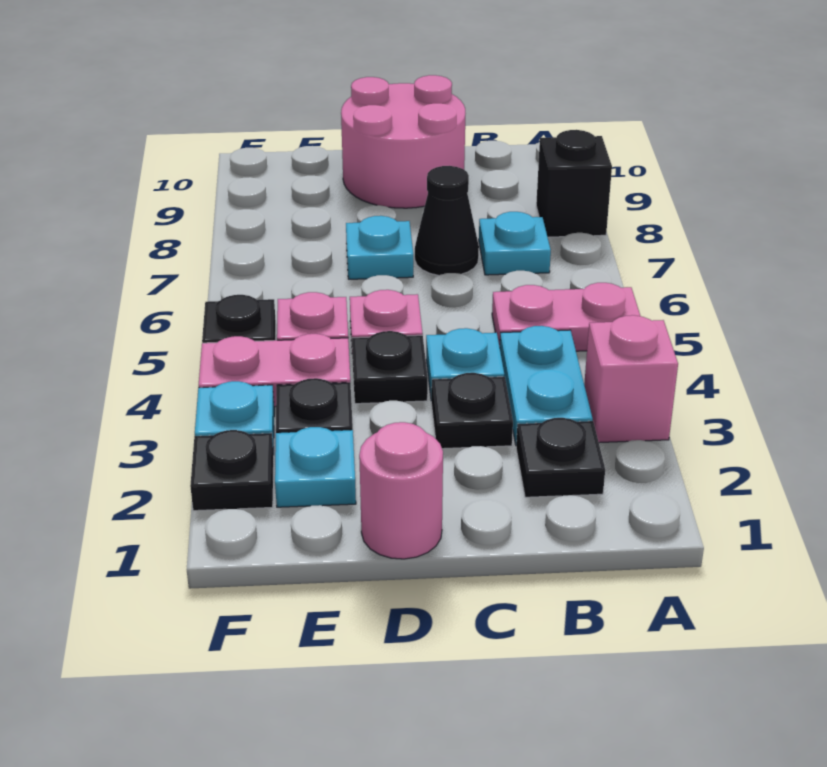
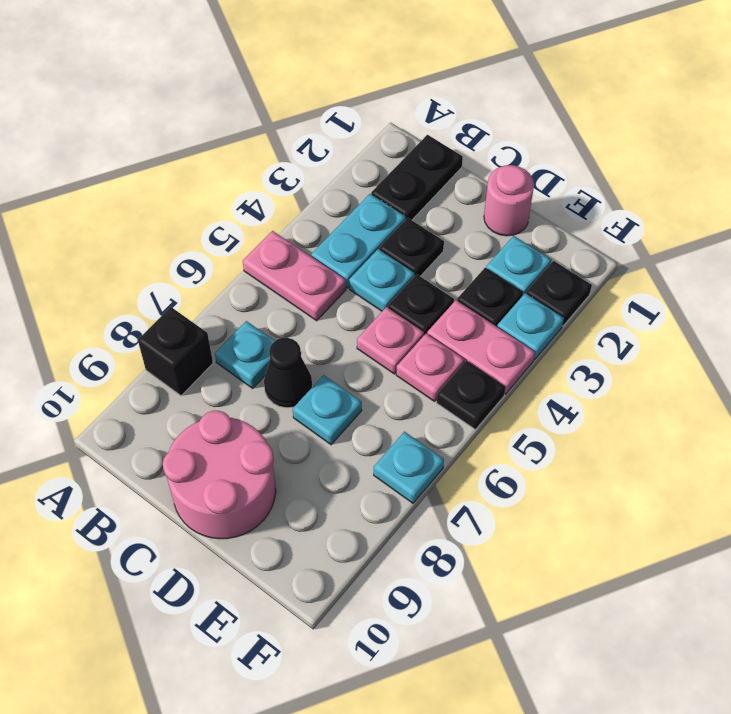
pink brick A3 level 1 -> none
black plate B2 level 1 -> black plate B1:B2 level 1
none -> cyan plate F7 level 1

